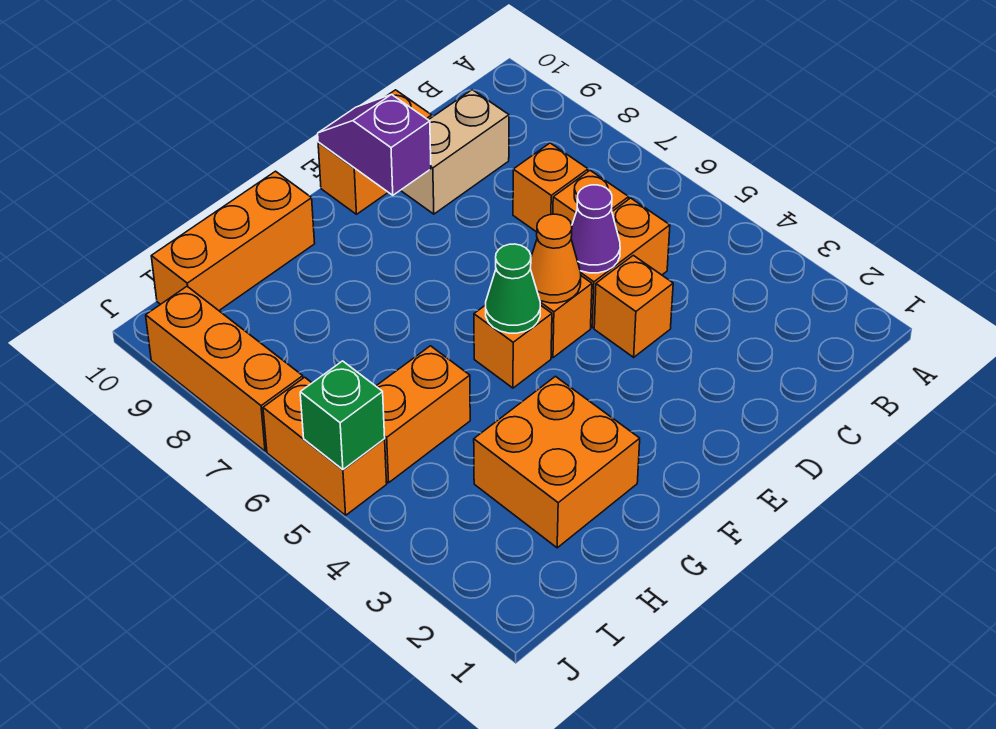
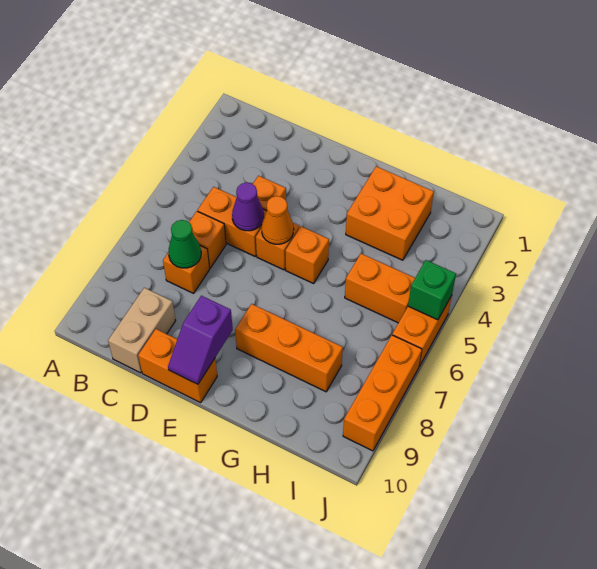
tan brick C9:D9 level 1 -> tan brick C9:C10 level 1
green cone F5 level 2 -> green cone C7 level 2
orange brick G10:I10 level 1 -> orange brick F8:H8 level 1

